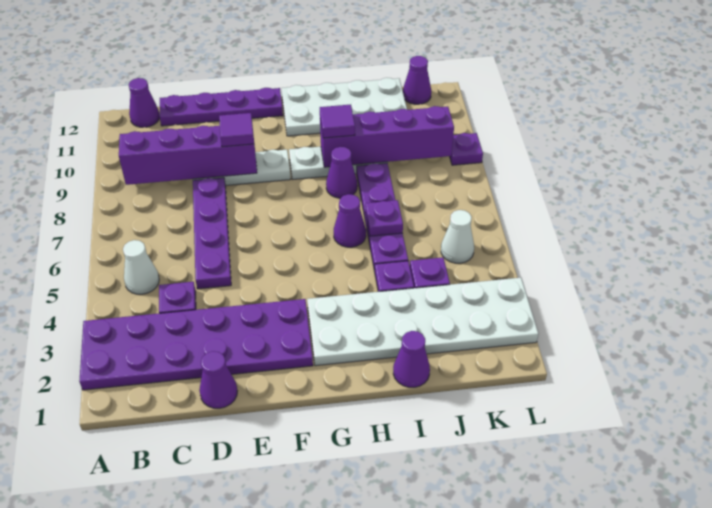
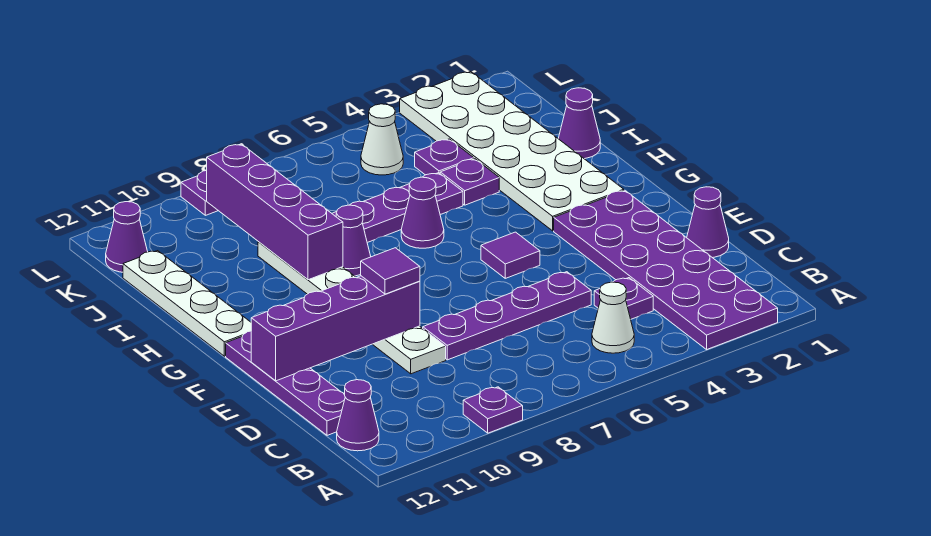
purple brick B9:E9 level 2 -> purple brick E9:E12 level 2
white plate G11:J12 level 1 -> white plate G12:J12 level 1
purple tile H9 level 3 -> purple tile F5 level 1
purple plate I6 level 2 -> purple plate A9 level 1

